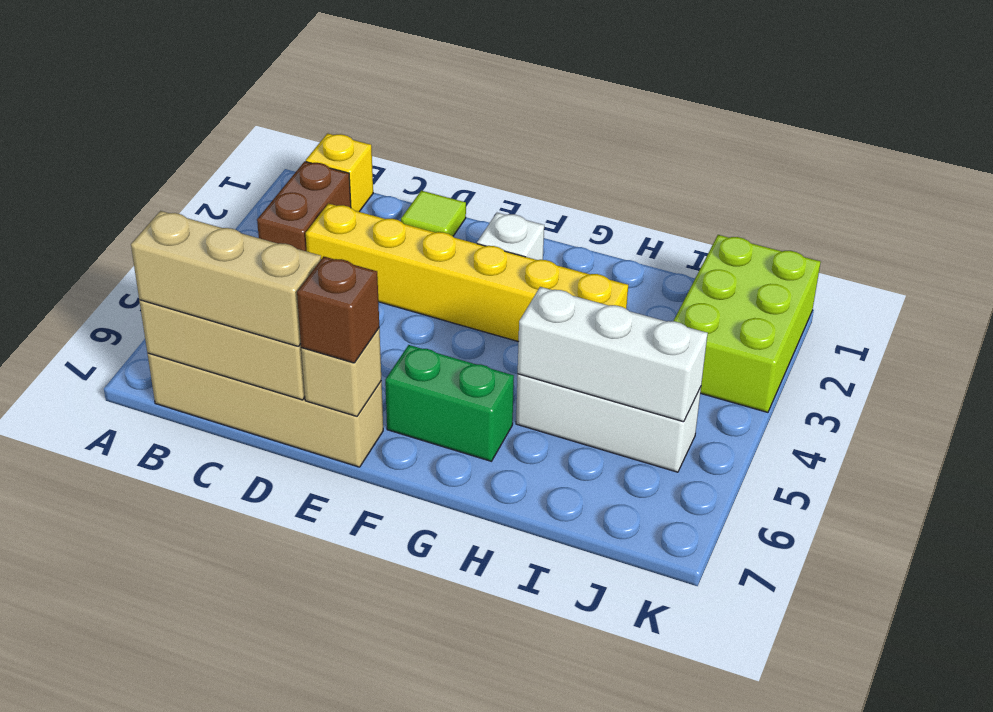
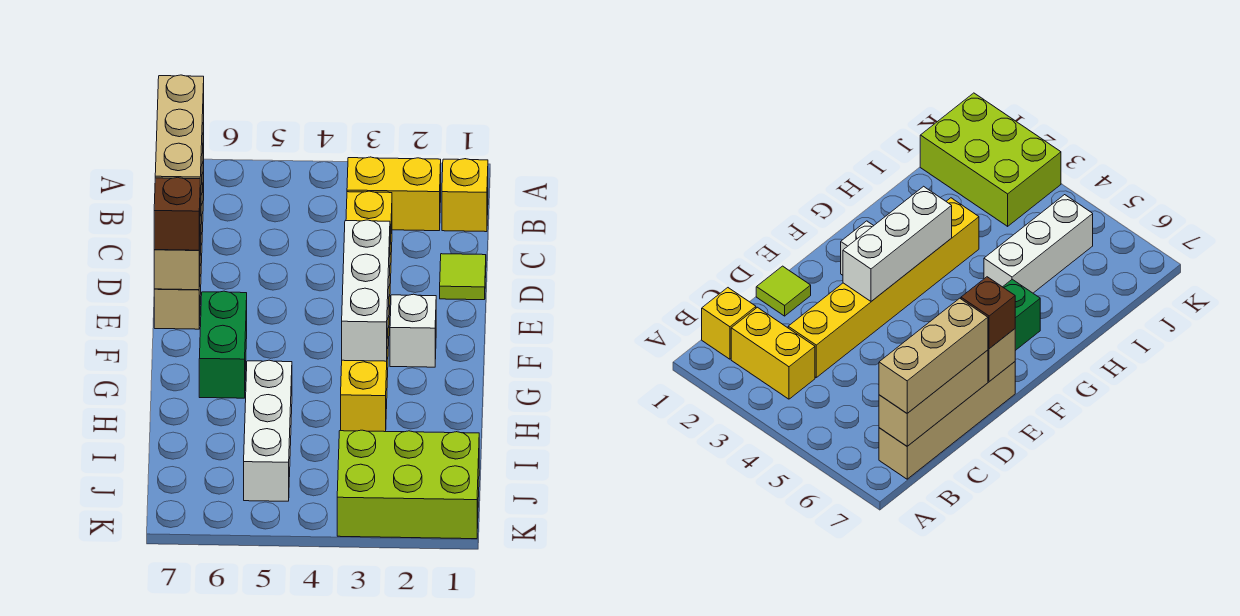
brown brick B2:B3 level 1 -> yellow brick B2:B3 level 1
white brick H5:J5 level 2 -> white brick E3:G3 level 2

